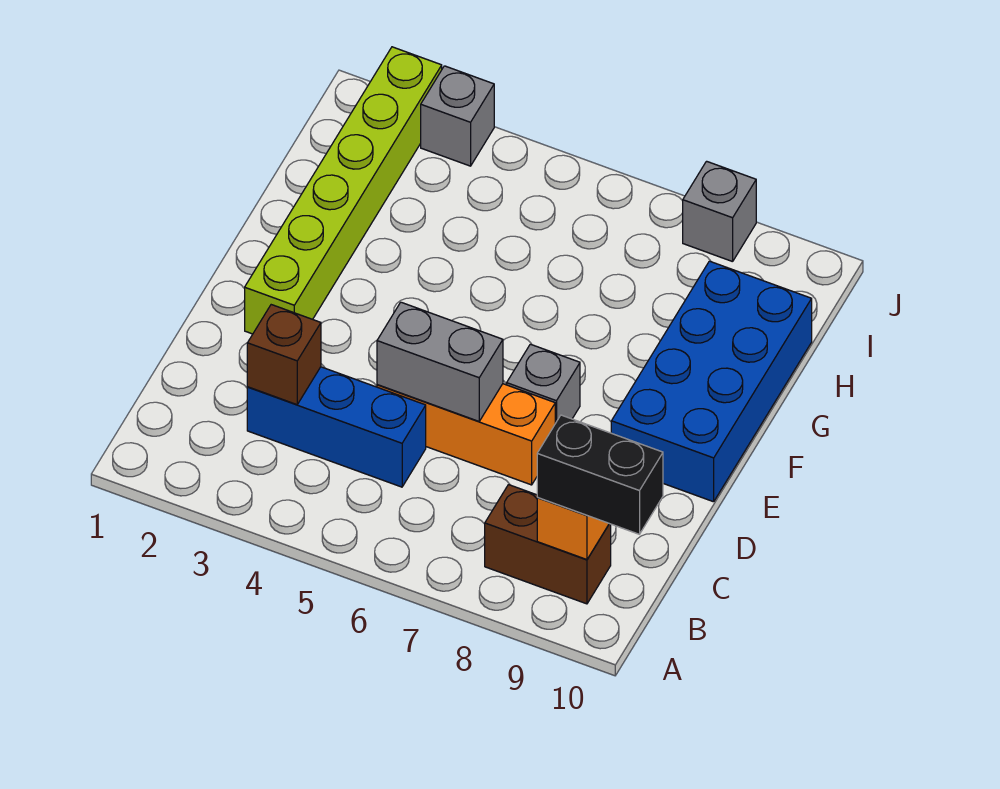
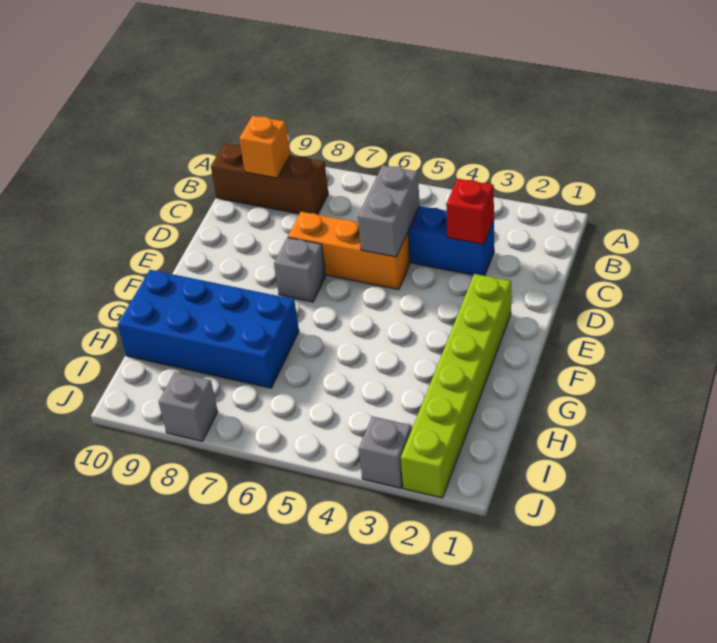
brown brick B8:B9 level 1 -> brown brick B8:B10 level 1
black brick B9:B10 level 3 -> none
brown brick C3 level 2 -> red brick C3 level 2
grey brick D5:D6 level 2 -> grey brick C5:D5 level 2
blue brick E9:H10 level 1 -> blue brick G7:H10 level 1

